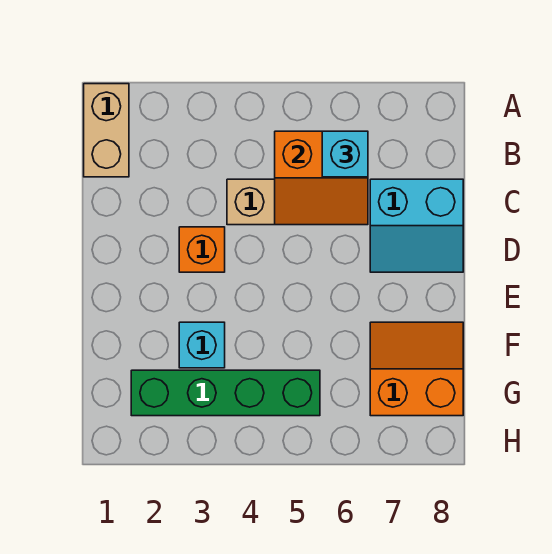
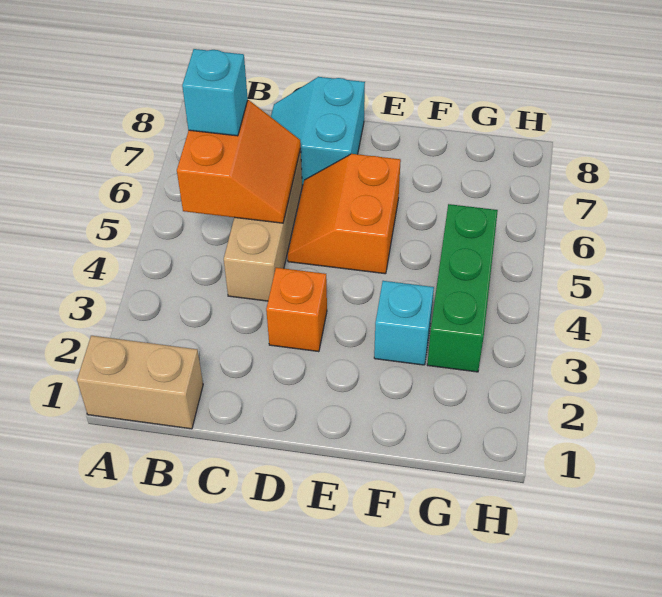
cyan slope C7:D8 level 1 top C -> cyan slope C7:D8 level 1 top D
orange slope F7:G8 level 1 top G -> orange slope D5:E6 level 1 top E
green brick G2:G5 level 1 -> green brick G3:G5 level 1

